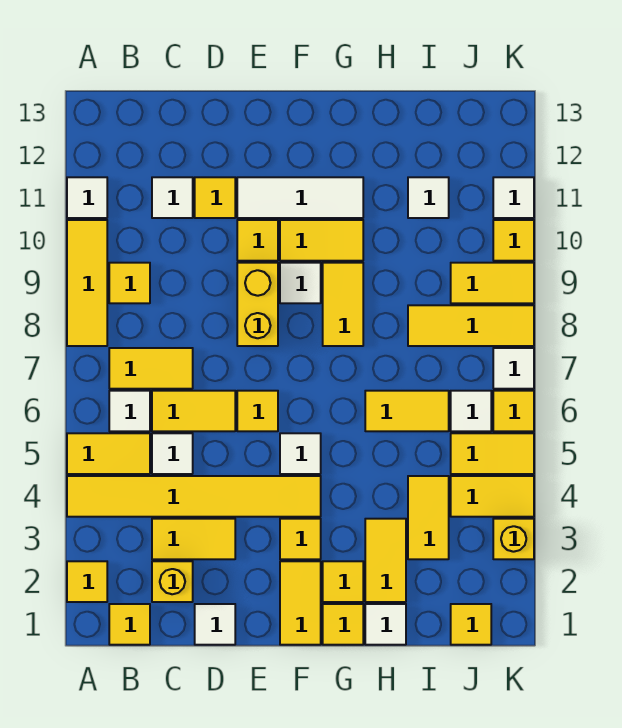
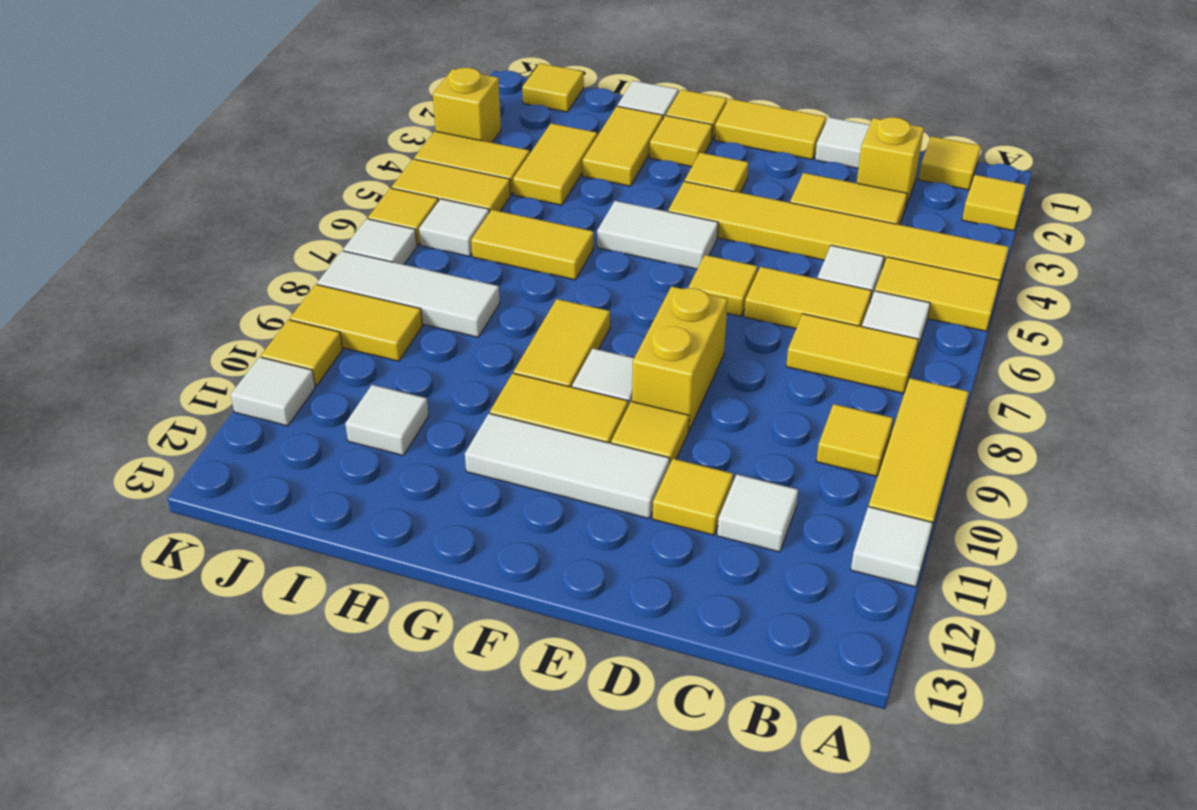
yellow tile F1:F2 level 1 -> yellow tile E1:F1 level 1
white tile F5 level 1 -> white tile F5:G5 level 1
yellow tile I8:K8 level 1 -> white tile I8:K8 level 1

